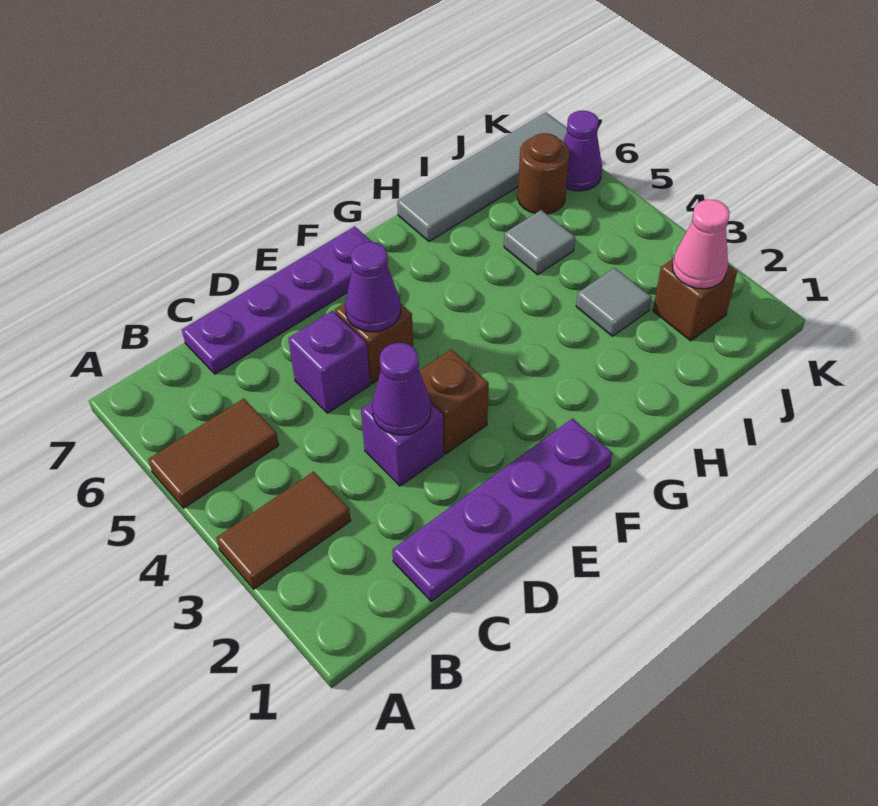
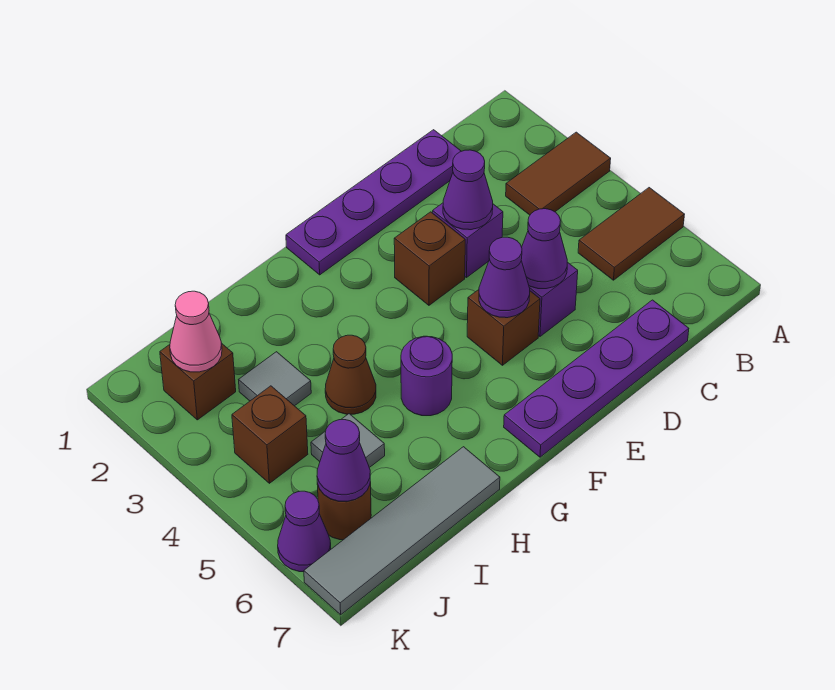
none -> purple cone D5 level 2
none -> purple round brick G5 level 1
none -> brown cone H4 level 1
none -> brown brick J4 level 1
none -> purple cone J6 level 2

